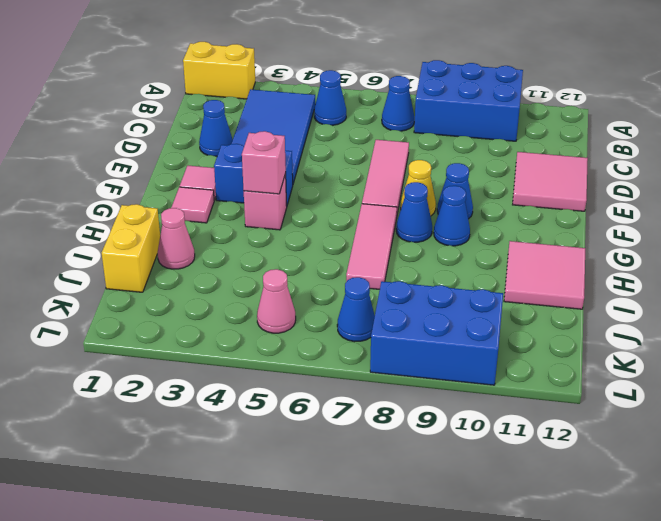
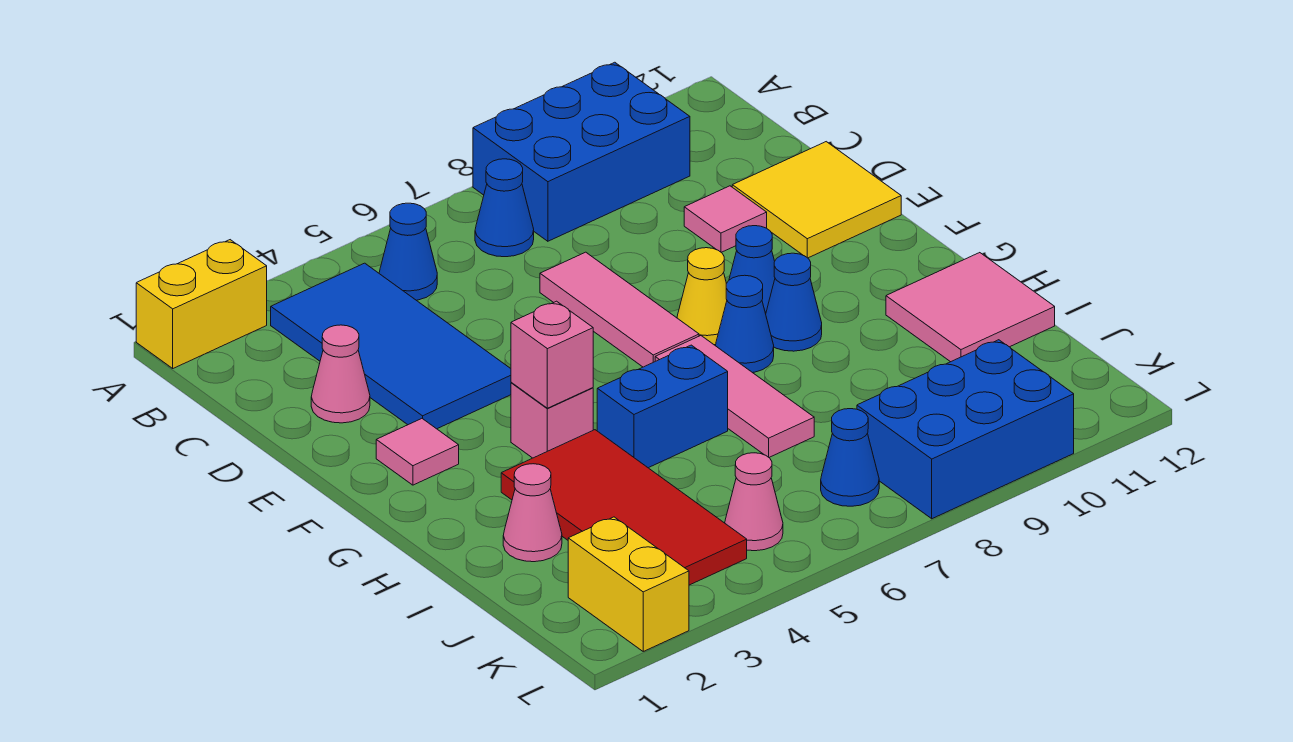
blue cone D2 level 1 -> pink cone D2 level 1
pink tile D11:E12 level 1 -> yellow tile D11:E12 level 1
blue brick F3:F4 level 1 -> blue brick H5:H6 level 1
pink tile G2 level 1 -> pink tile D10 level 1
none -> red tile H3:K4 level 1
yellow brick I1:J1 level 1 -> yellow brick K2:L2 level 1

